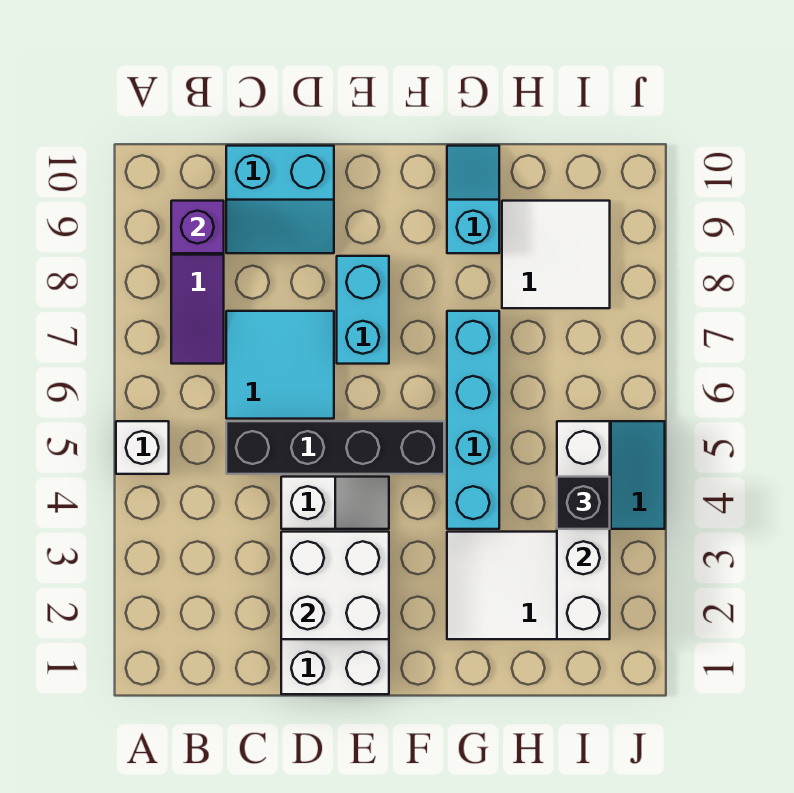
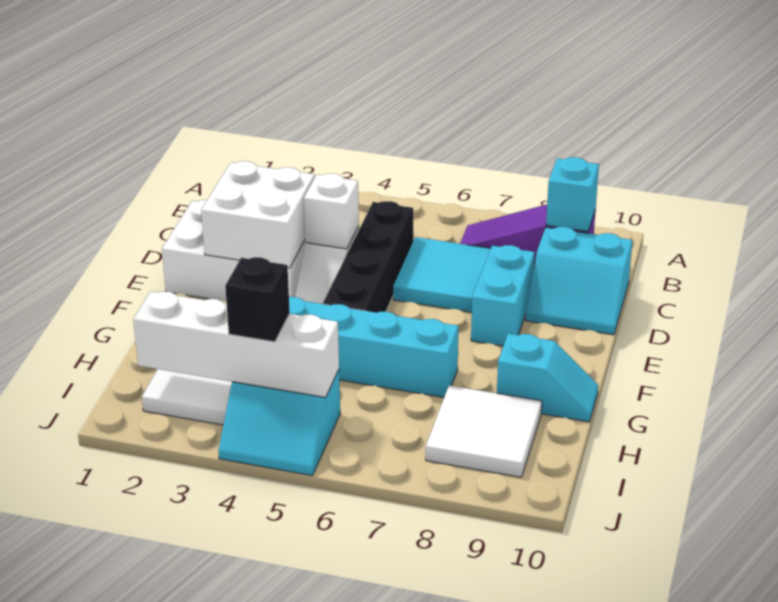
white brick A5 level 1 -> white brick D4 level 2
purple brick B9 level 2 -> cyan brick B9 level 2
cyan slope C9:D10 level 1 top 10 -> cyan slope C9:D10 level 1 top C
cyan brick E7:E8 level 1 -> cyan brick D8:E8 level 1

